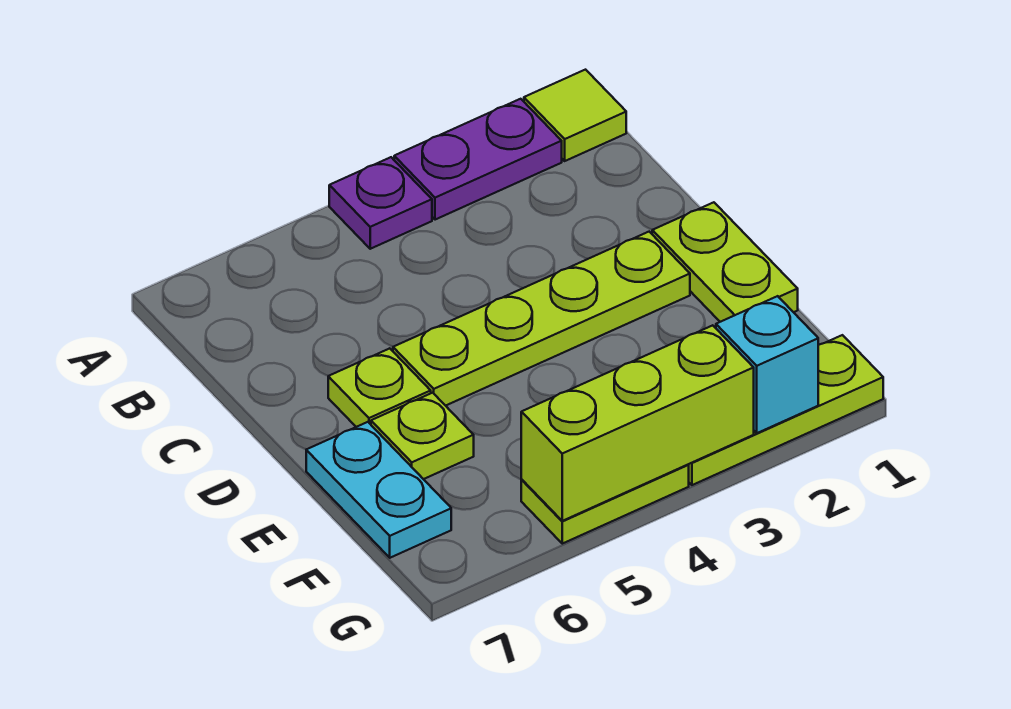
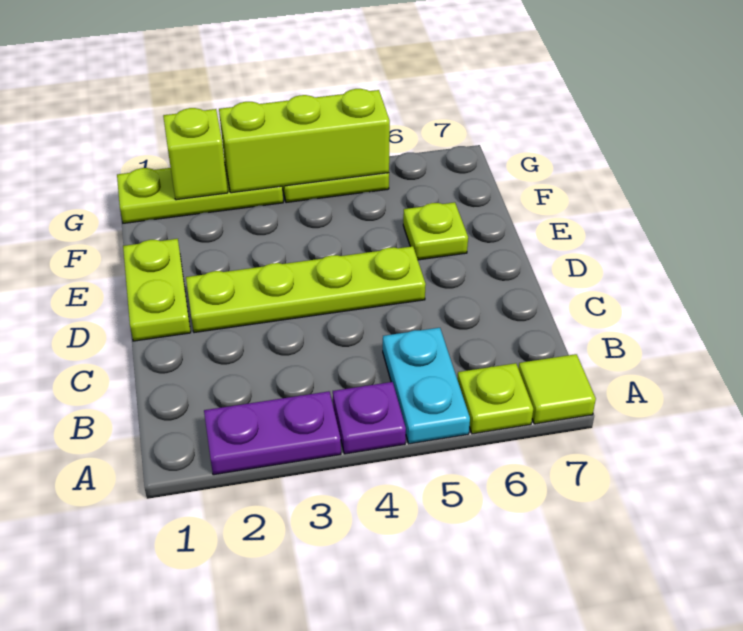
lime tile A1 level 1 -> lime tile A7 level 1
lime plate D6 level 1 -> lime plate A6 level 1
cyan plate E7:F7 level 1 -> cyan plate A5:B5 level 1
cyan brick G2 level 2 -> lime brick G2 level 2

